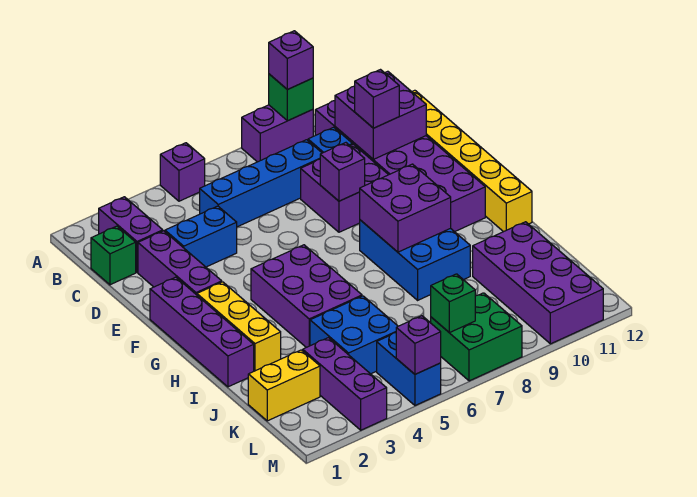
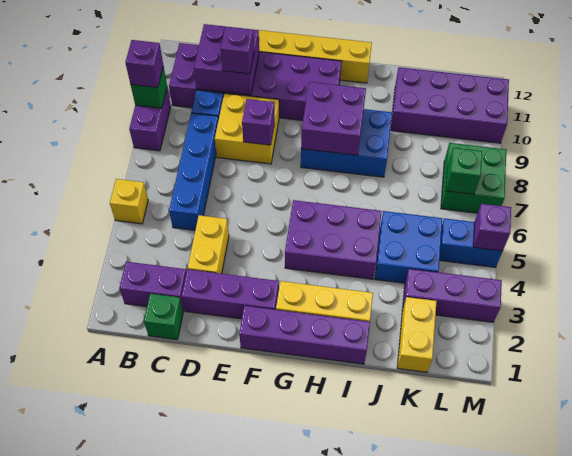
purple brick A5 level 1 -> yellow brick A5 level 1
blue brick D3:D4 level 1 -> yellow brick D3:D4 level 1
purple brick D8:E9 level 1 -> yellow brick D8:E9 level 1

